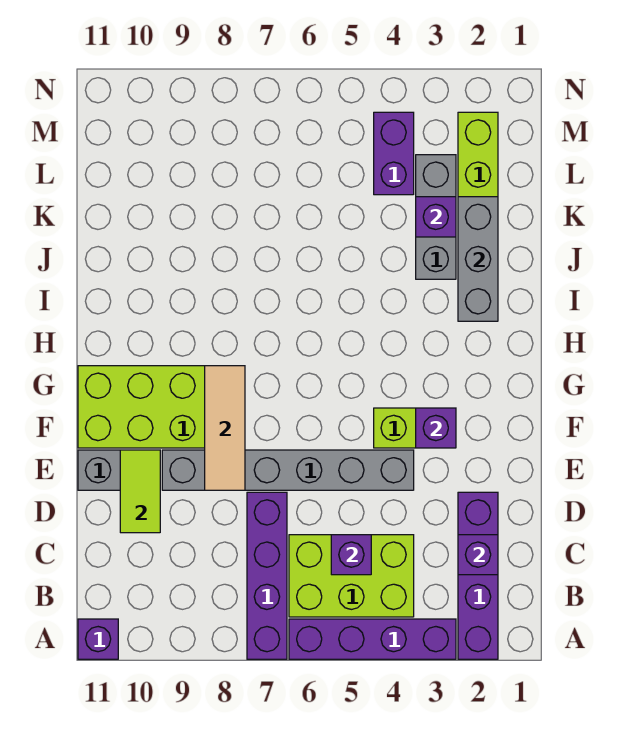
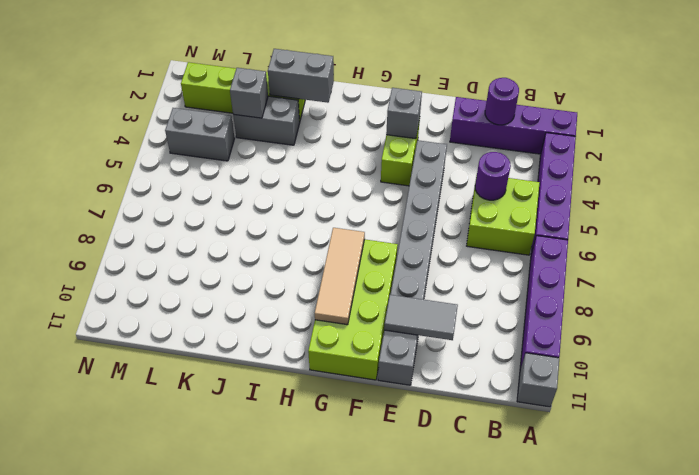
purple brick A7:D7 level 1 -> purple brick A7:A10 level 1
purple brick A11 level 1 -> grey brick A11 level 1
lime brick B4:C6 level 1 -> lime brick B5:C6 level 1
purple brick C2 level 2 -> purple round brick C2 level 2
purple brick C5 level 2 -> purple round brick C5 level 2
lime tile D10:E10 level 2 -> grey tile D10:E10 level 2
tan tile E8:G8 level 2 -> tan tile G8:G10 level 2
purple brick F3 level 2 -> grey brick F3 level 2
grey brick I2:K2 level 2 -> grey brick I2:J2 level 2
grey brick J3:L3 level 1 -> grey brick J3:K3 level 1
purple brick K3 level 2 -> grey brick K3 level 2
purple brick L4:M4 level 1 -> grey brick L4:M4 level 1

